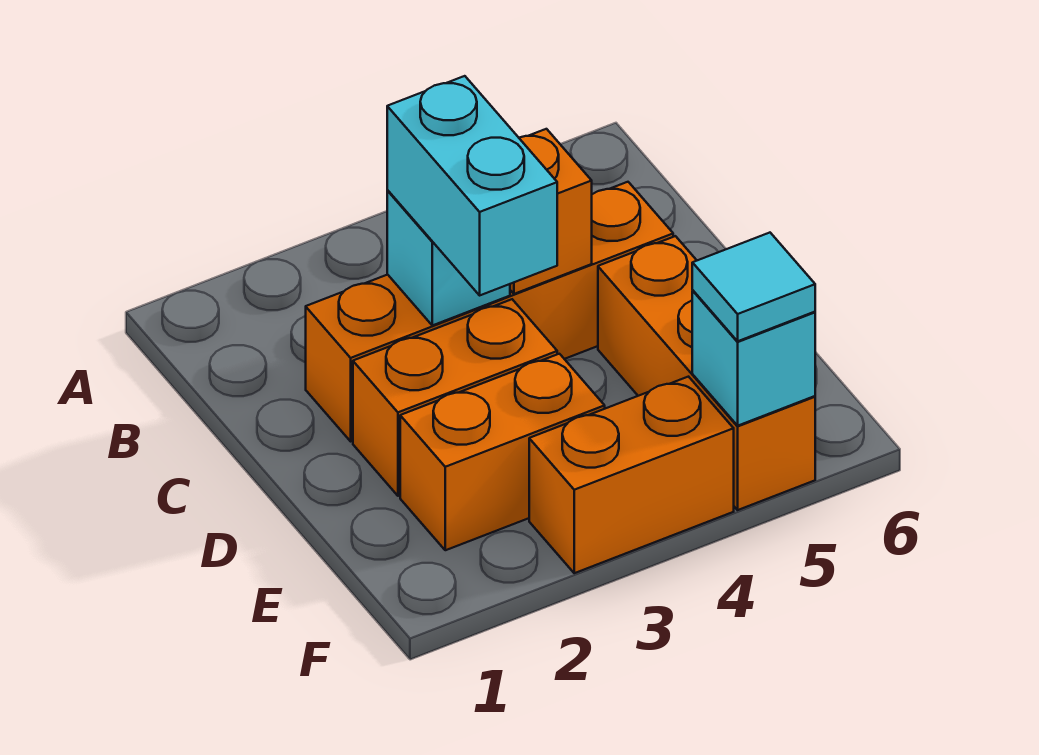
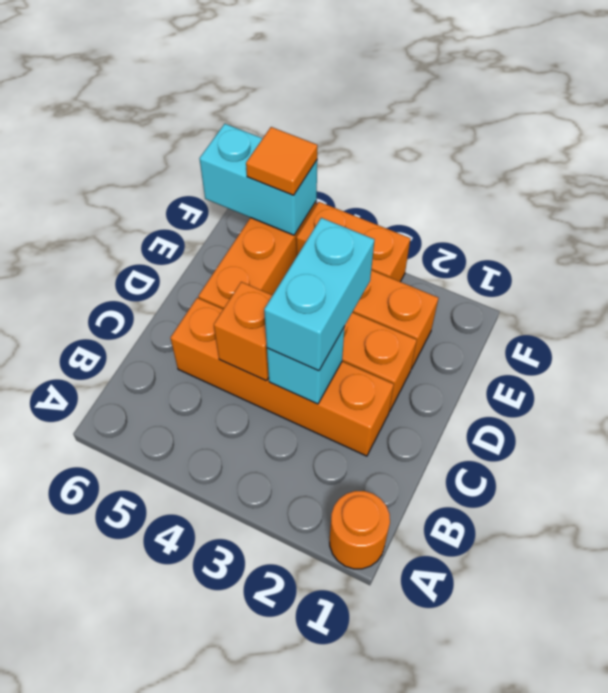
none -> orange round brick A1 level 1
cyan brick F5 level 2 -> cyan brick F5:F6 level 2
cyan tile F5 level 3 -> orange tile F5 level 3

